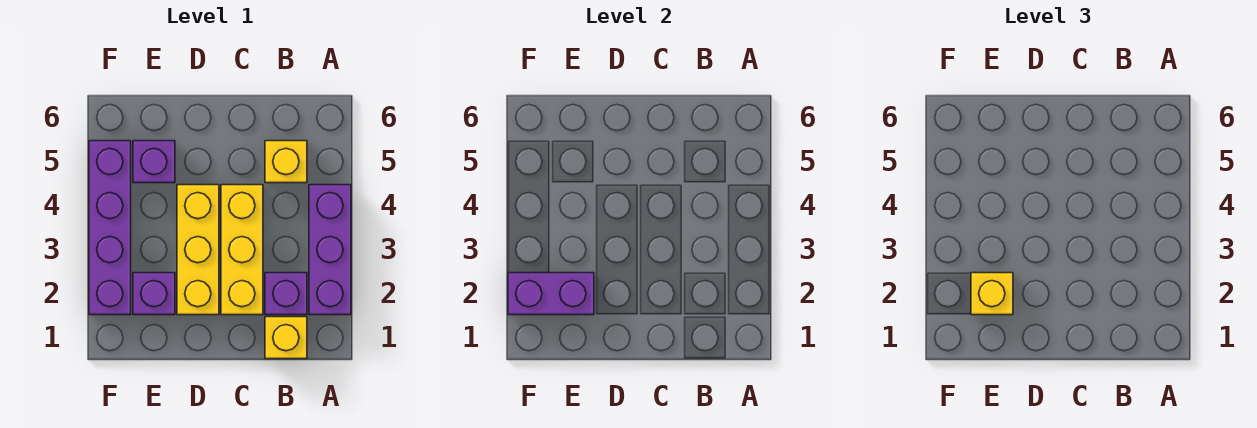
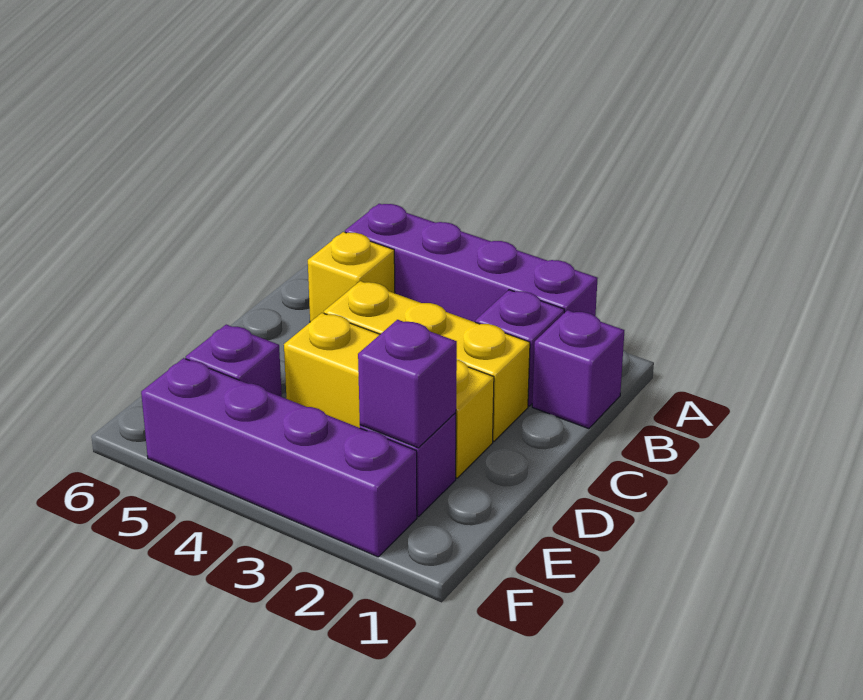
purple brick A2:A4 level 1 -> purple brick A2:A5 level 1
yellow brick B1 level 1 -> purple brick B1 level 1
purple brick E2:F2 level 2 -> purple brick E2 level 2
yellow brick E2 level 3 -> none

